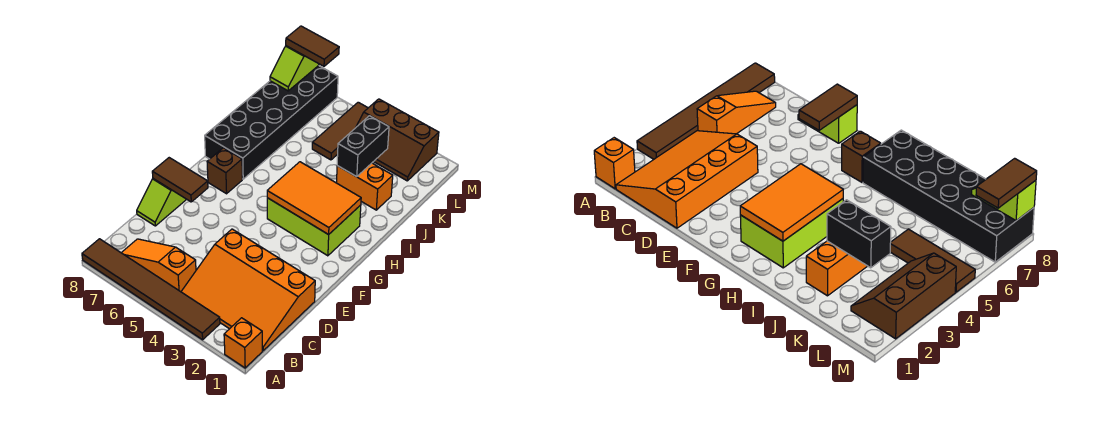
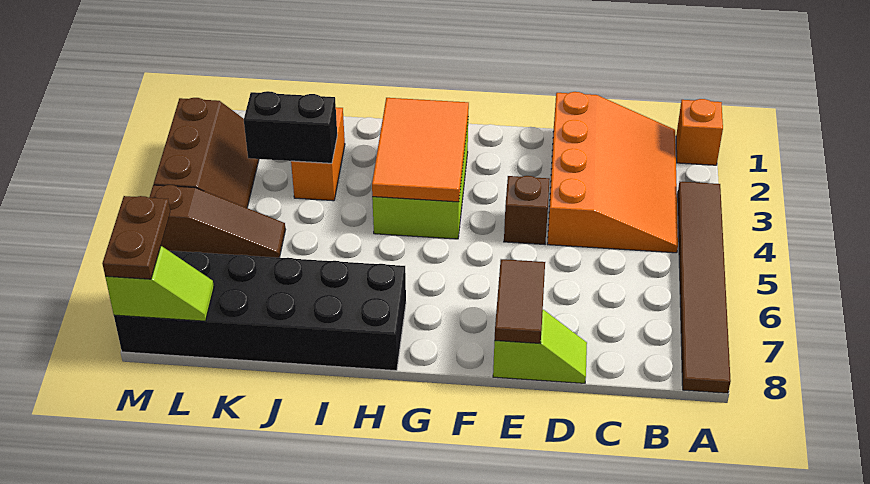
orange slope B5:B7 level 1 top 5 -> none
brown brick G7 level 1 -> brown brick E4 level 1
brown tile K5:M5 level 1 -> brown slope K5:M5 level 1 top M
brown tile M7:M8 level 3 -> brown plate M7:M8 level 3

